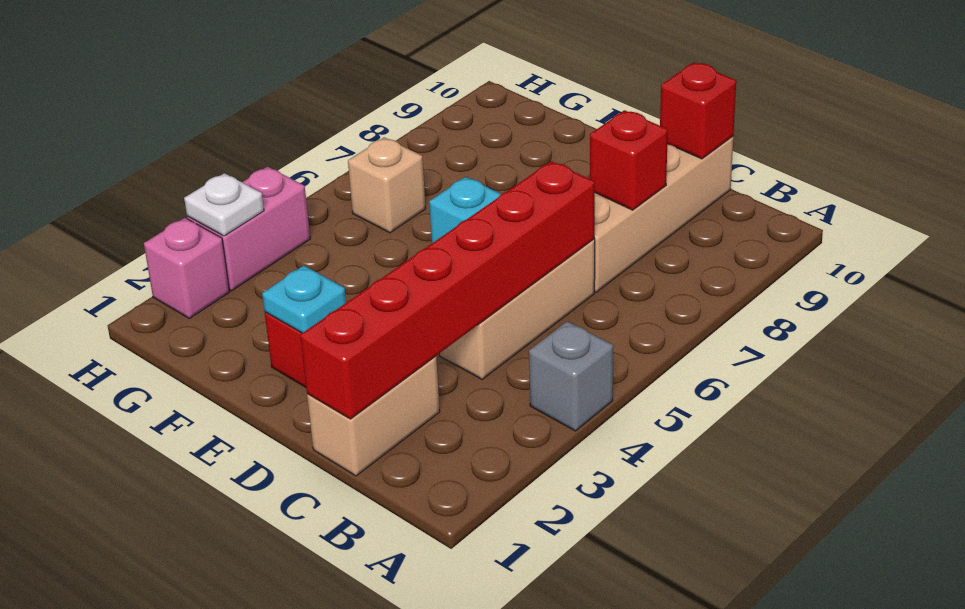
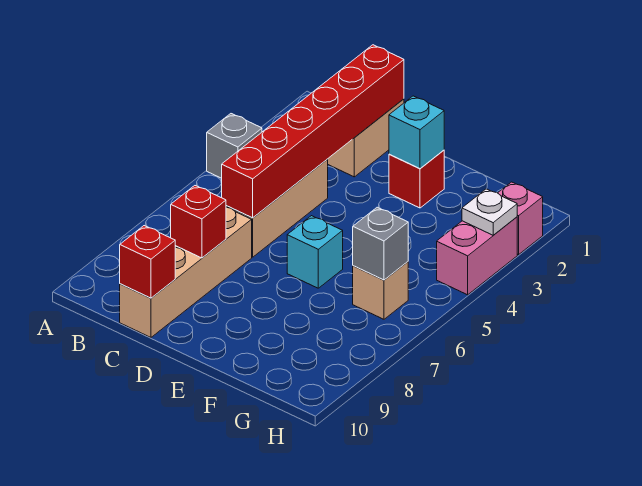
cyan plate E2 level 2 -> cyan brick E2 level 2
none -> grey brick G6 level 2

